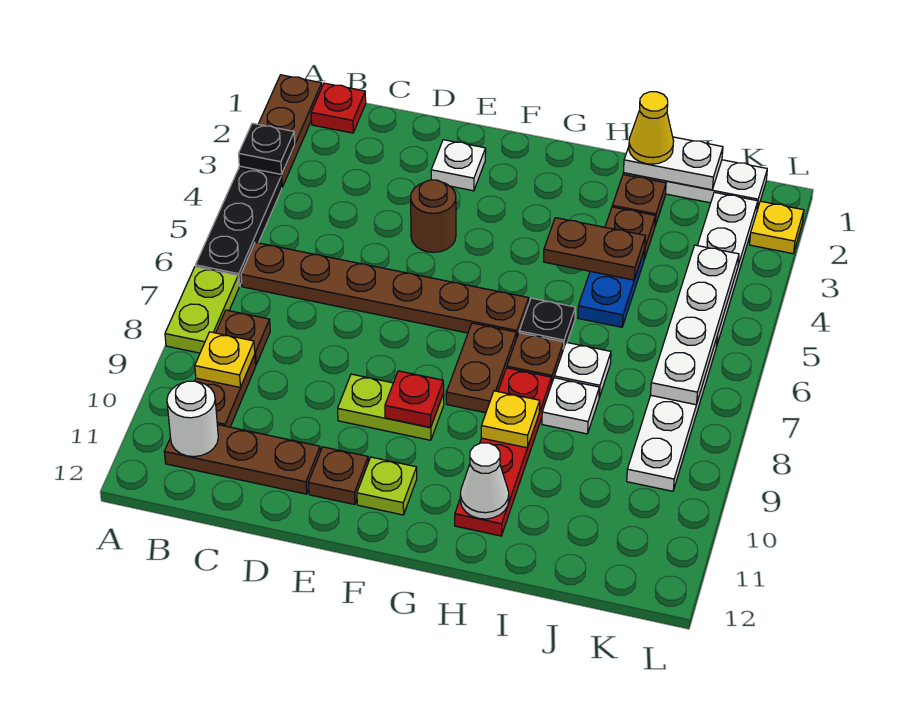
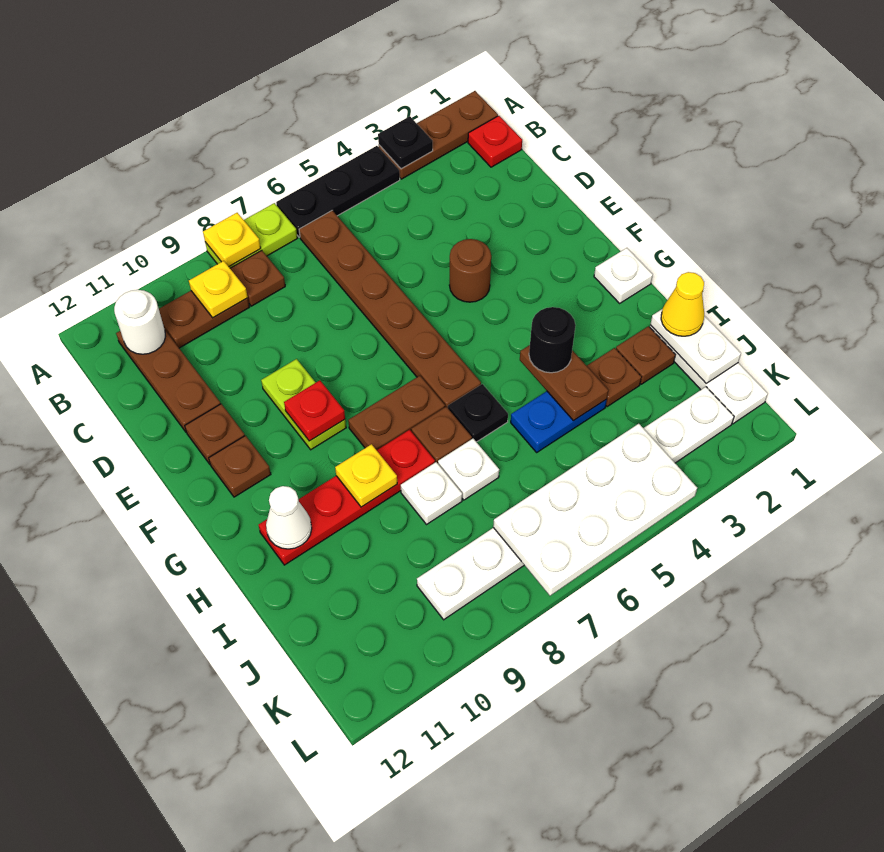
white plate E2 level 1 -> white plate G1 level 1
lime plate F11 level 1 -> brown plate F11 level 1
none -> black round brick H4 level 3
white plate K4:K7 level 2 -> white plate K4:L7 level 2
yellow plate L2 level 1 -> yellow plate A8 level 2

